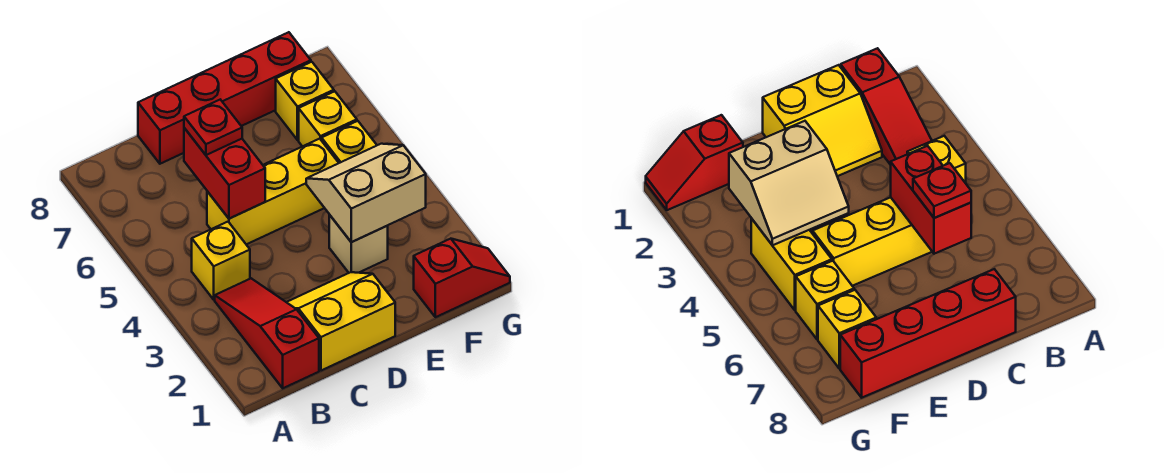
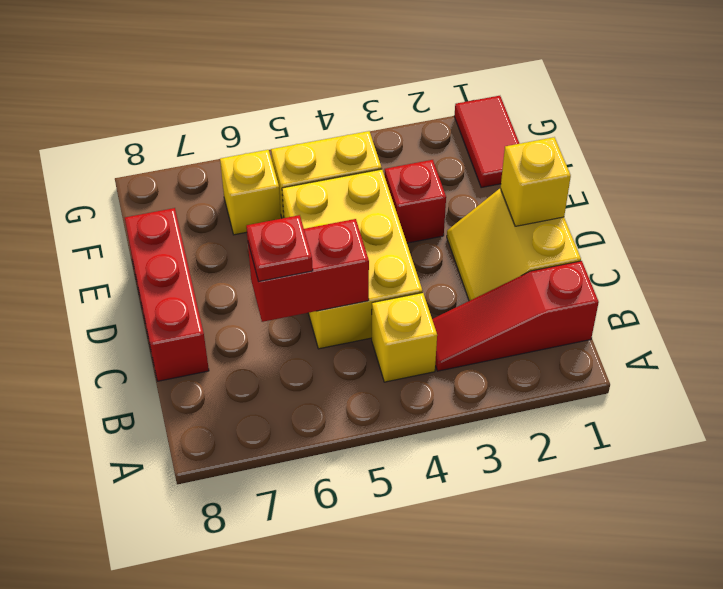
yellow brick C5:E5 level 1 -> yellow brick C4:E5 level 1
red brick C8:F8 level 1 -> red brick C8:E8 level 1
tan brick E3 level 1 -> red brick E3 level 1
tan slope E3:F4 level 2 top 3 -> none
red slope F1:G1 level 1 top F -> red tile F1:G1 level 1
yellow brick F7 level 1 -> yellow brick D1 level 2

